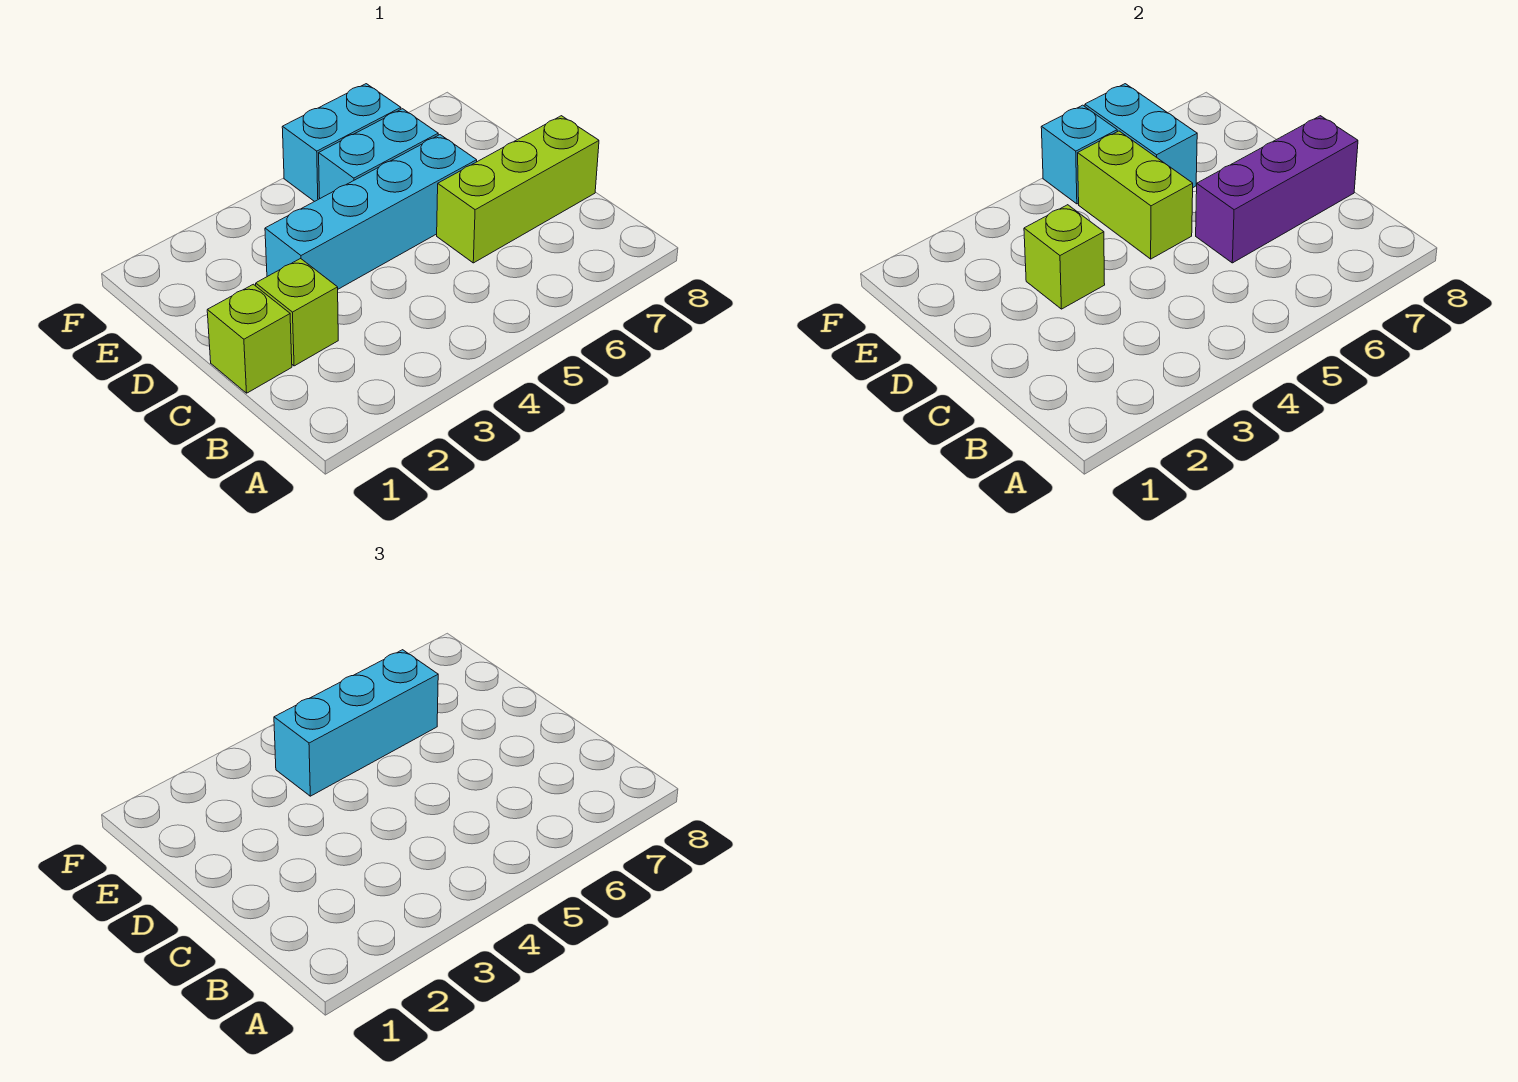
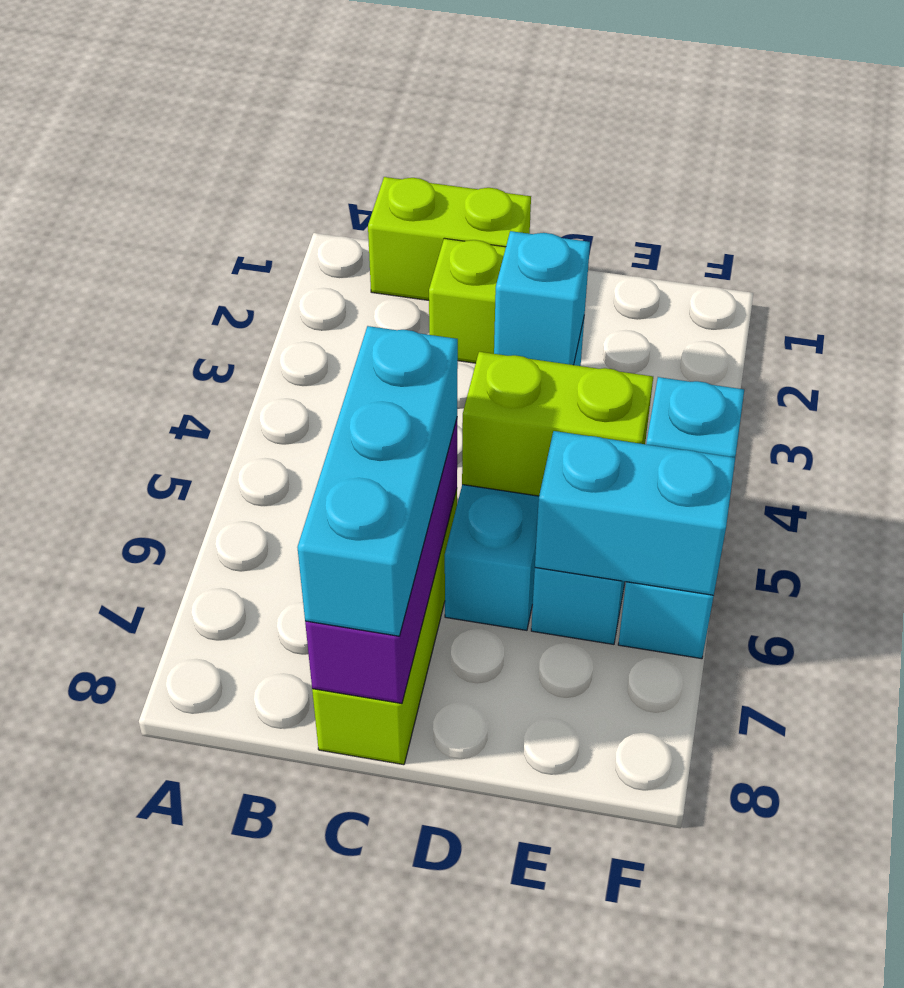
lime brick C1 level 1 -> lime brick B1:C1 level 1
lime brick D3 level 2 -> cyan brick D3 level 2
cyan brick E4:E6 level 3 -> cyan brick C6:C8 level 3

